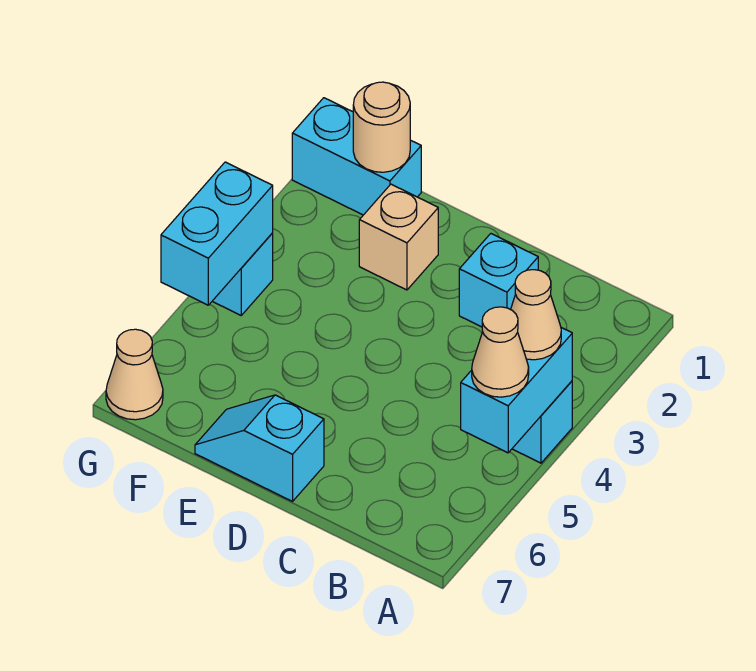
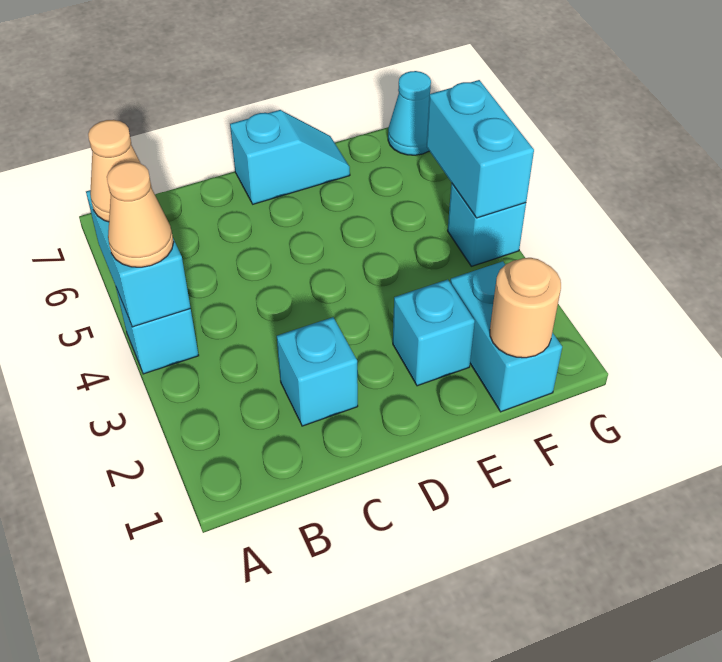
tan brick E2 level 1 -> cyan brick E2 level 1
cyan brick F1:G1 level 1 -> cyan brick F1:F2 level 1
tan cone G7 level 1 -> cyan cone G7 level 1

